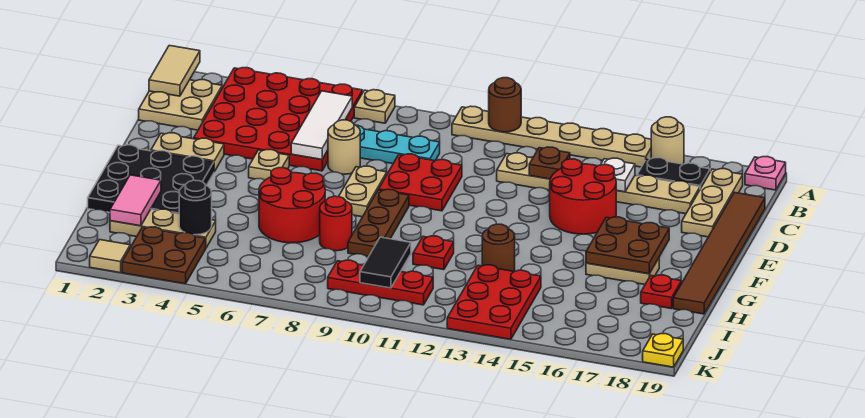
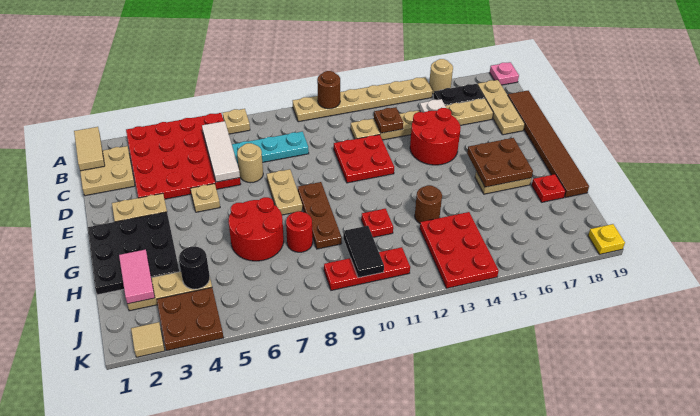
red plate D9:E10 level 1 -> red plate D11:E12 level 1

